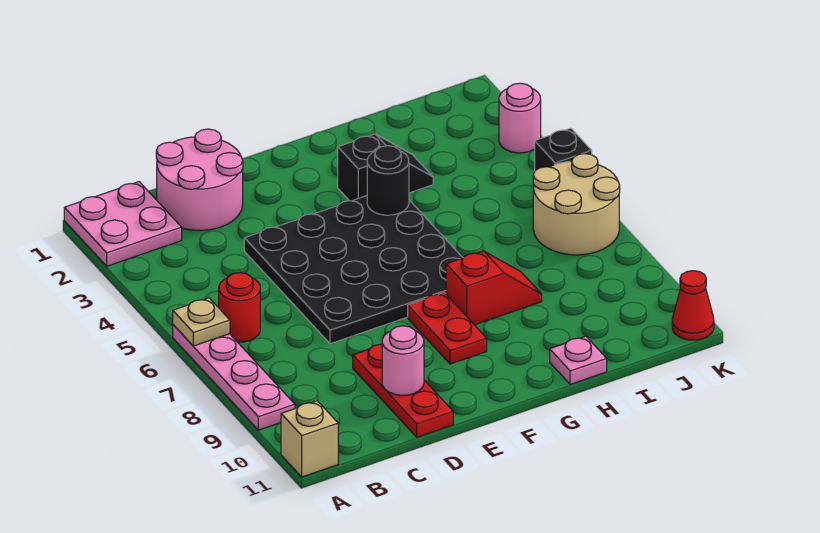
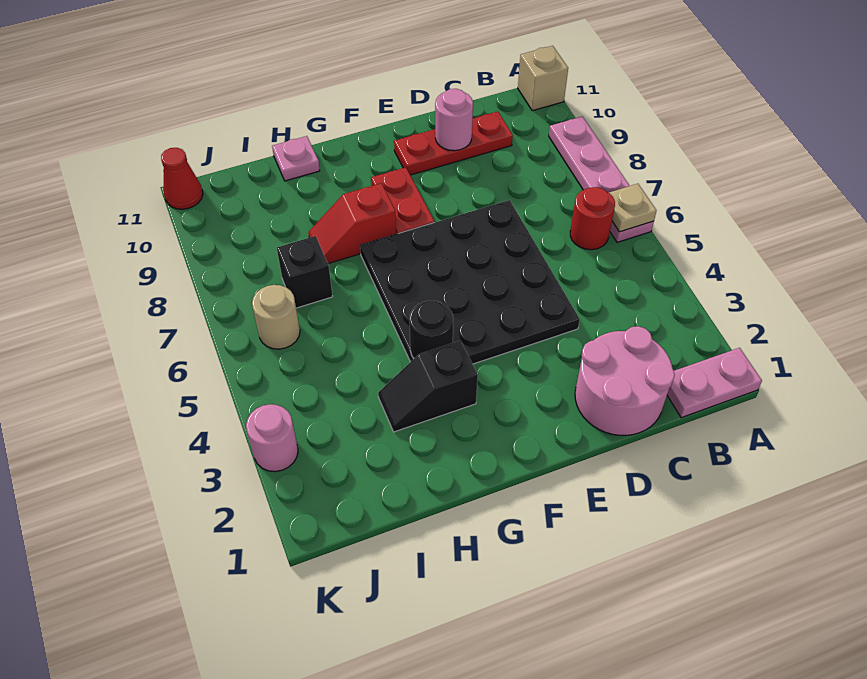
pink plate A1:B2 level 1 -> pink plate A1:B1 level 1
red plate D9:D11 level 1 -> red plate C10:E10 level 1
tan round brick J6:K7 level 1 -> tan round brick J6 level 1
black brick K5 level 1 -> black brick I7 level 1

